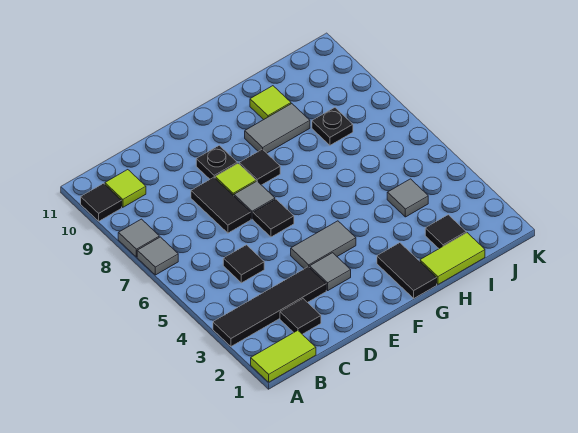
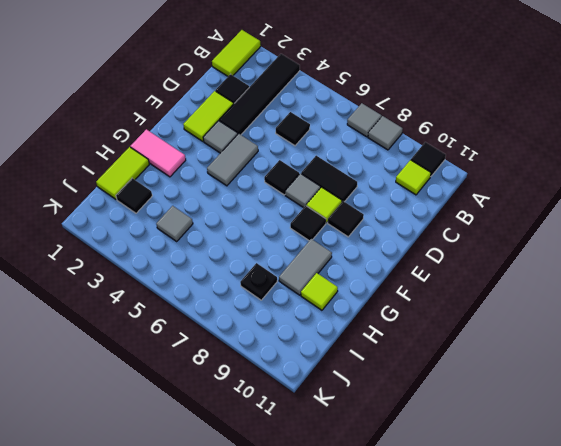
none -> lime tile D2:E2 level 1
black plate E9 level 1 -> black tile E9 level 1
black tile G1:G2 level 1 -> pink tile G1:G2 level 1

